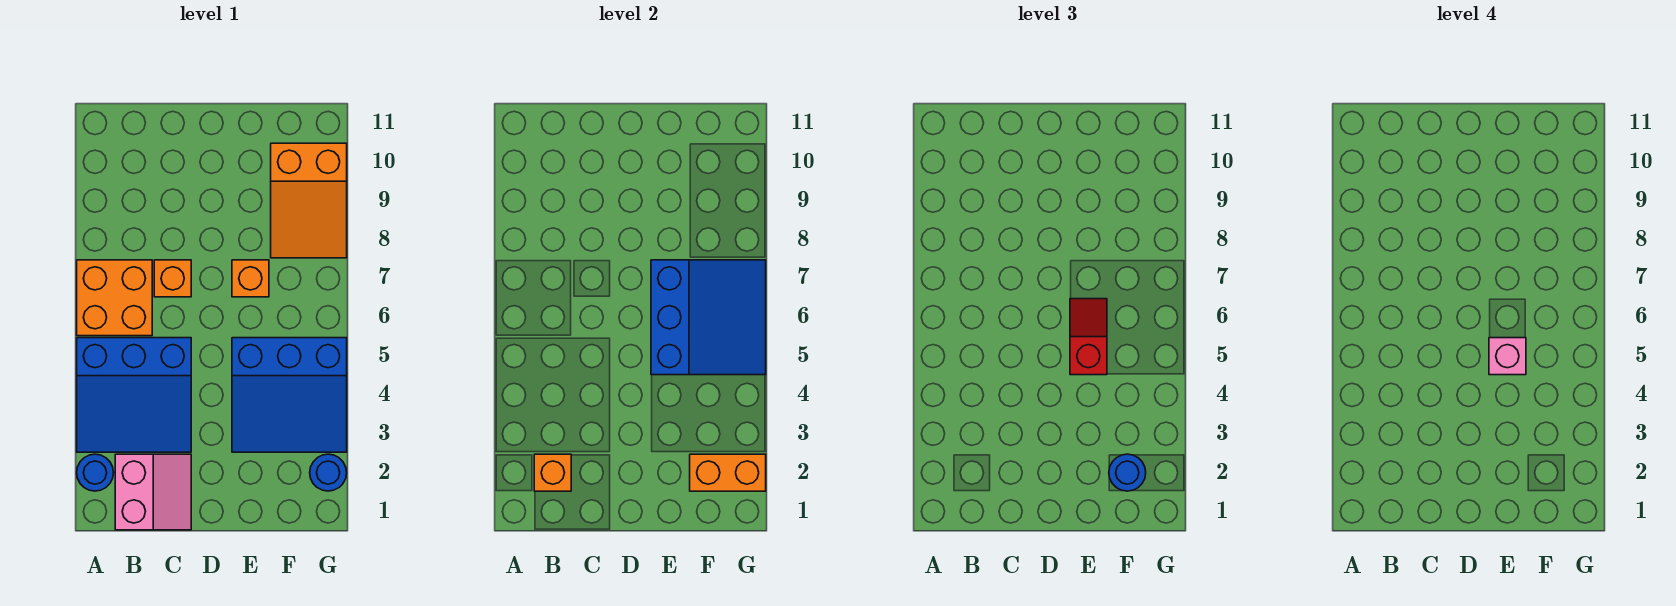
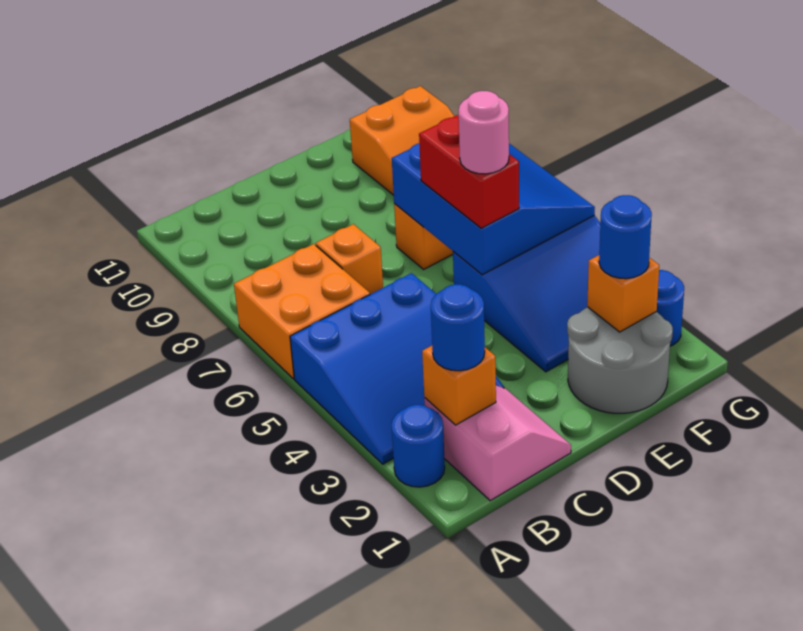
none -> blue round brick B2 level 3
none -> grey round brick E1:F2 level 1
red slope E5:E6 level 3 top 5 -> red brick E5:E6 level 3
pink brick E5 level 4 -> pink round brick E5 level 4
orange brick F2:G2 level 2 -> orange brick F2 level 2

